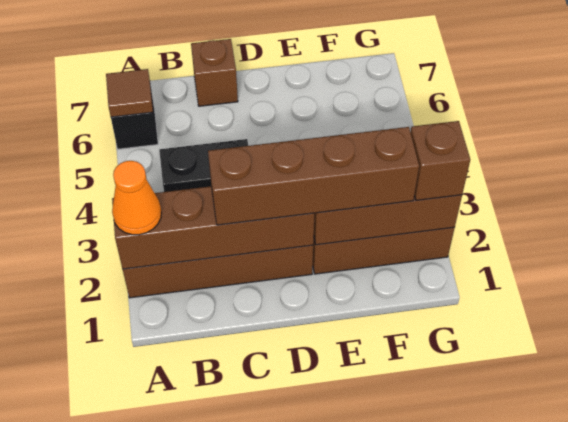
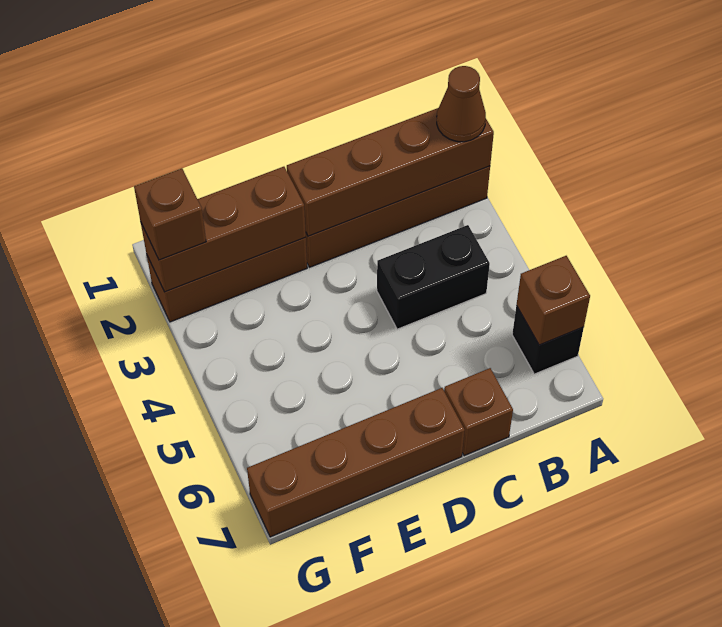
orange cone A2 level 3 -> brown cone A2 level 3
brown tile A6 level 2 -> brown brick A6 level 2
brown brick C2:F2 level 3 -> brown brick D7:G7 level 1

